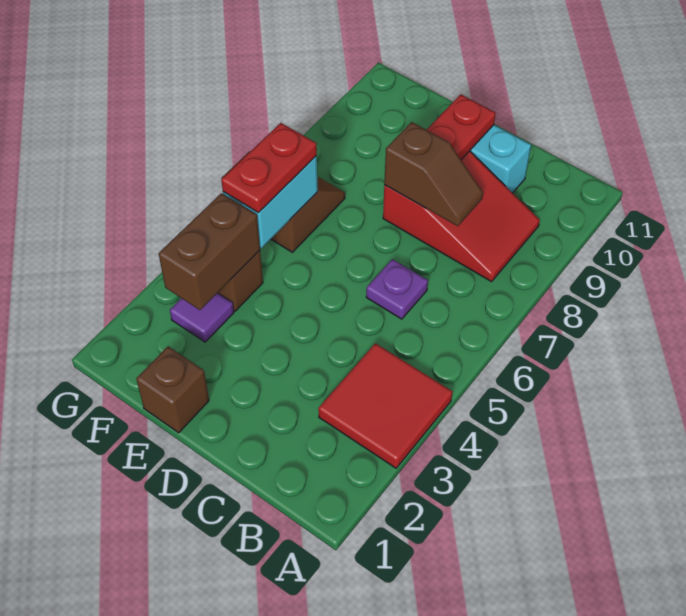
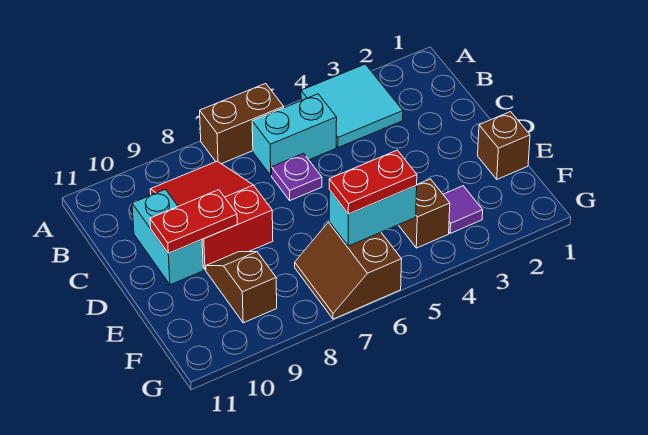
red tile A3:B4 level 1 -> cyan tile A3:B4 level 1
none -> cyan brick B5:B6 level 1
brown slope C8:D8 level 2 top D -> brown slope E9:F9 level 1 top F
brown brick F3:F4 level 2 -> brown brick A6:A7 level 1

